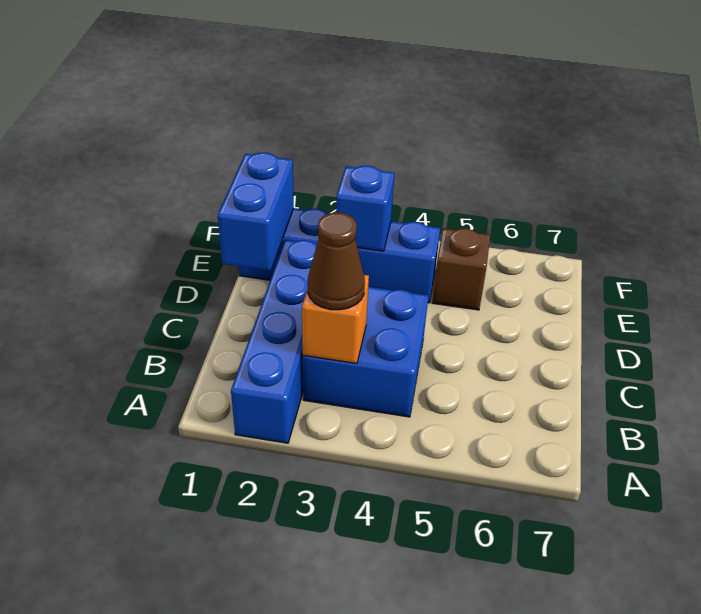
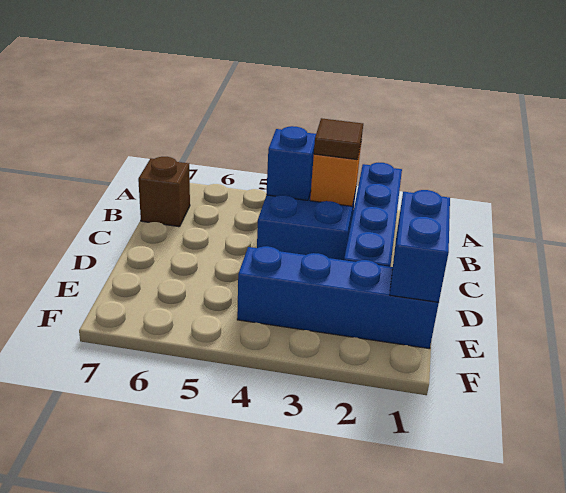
brown cone B3 level 3 -> brown tile B3 level 3
blue brick E3 level 2 -> blue brick B4 level 2
brown brick E5 level 1 -> brown brick B7 level 1

